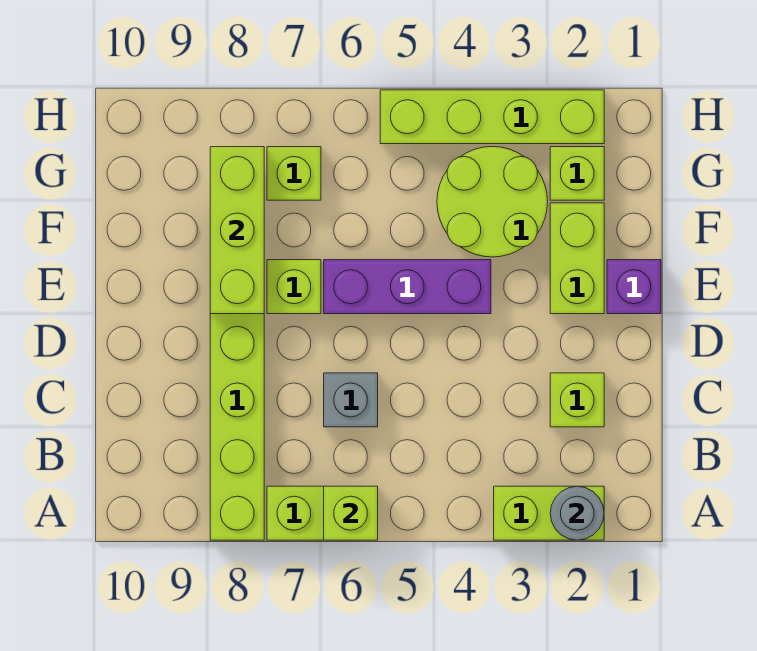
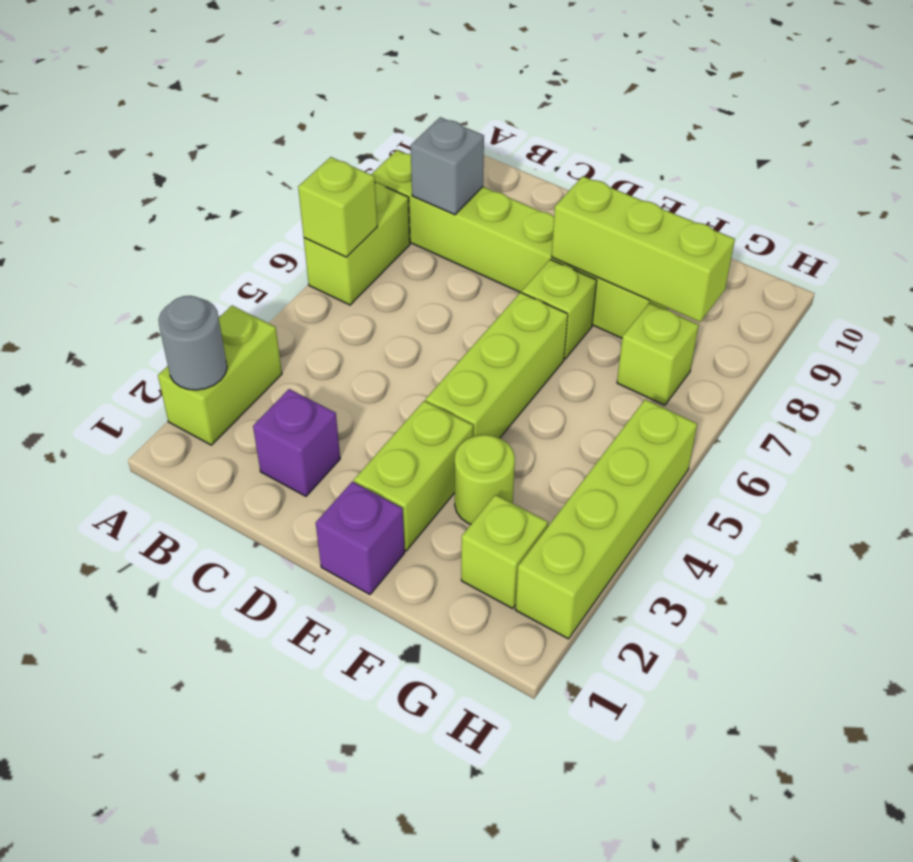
lime brick C2 level 1 -> purple brick C2 level 1
grey brick C6 level 1 -> grey brick B8 level 2
lime brick E2:F2 level 1 -> lime brick E2:E3 level 1
purple brick E4:E6 level 1 -> lime brick E4:E6 level 1
lime round brick F3:G4 level 1 -> lime round brick F3 level 1

